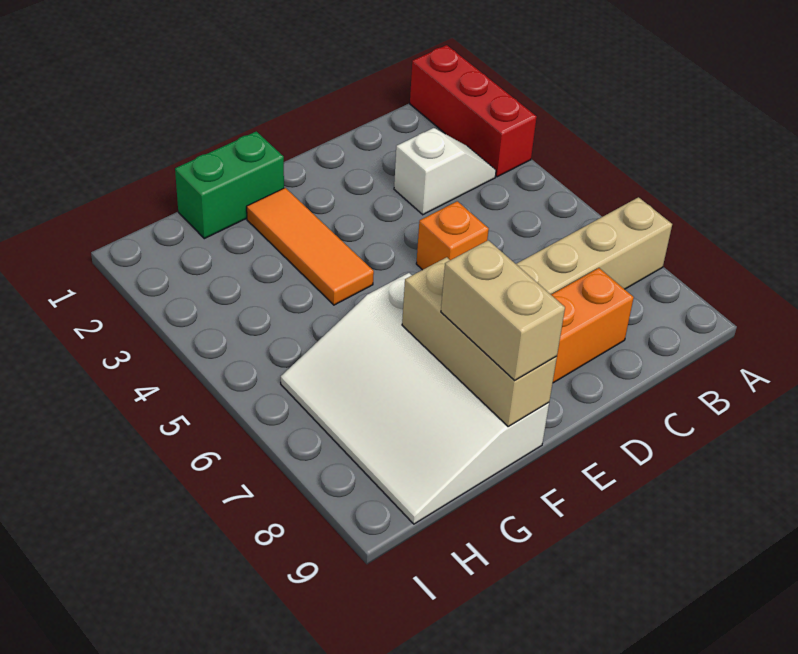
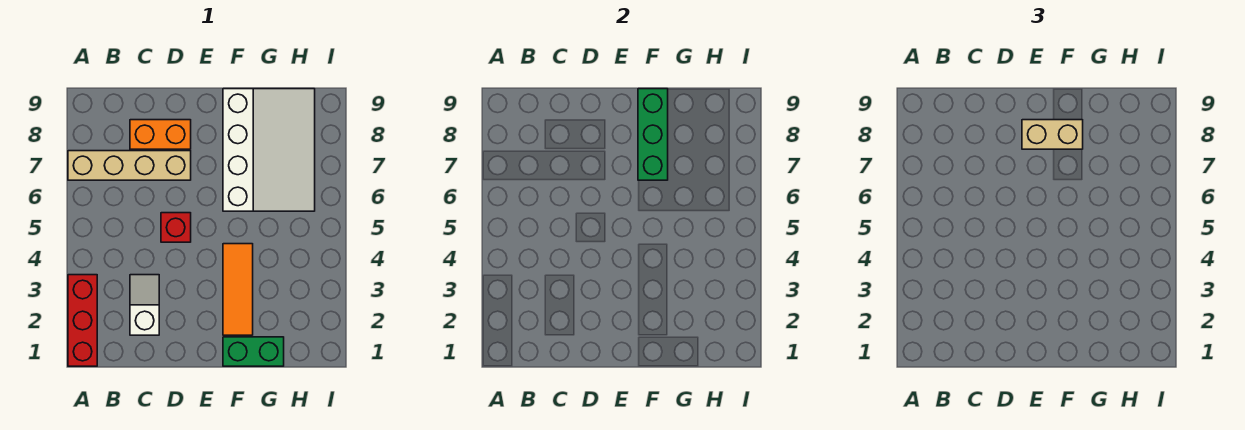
white slope B3:C3 level 1 top C -> white slope C2:C3 level 1 top 2
orange brick D5 level 1 -> red brick D5 level 1
tan brick F7:F9 level 2 -> green brick F7:F9 level 2
tan brick F8:F9 level 3 -> tan brick E8:F8 level 3

